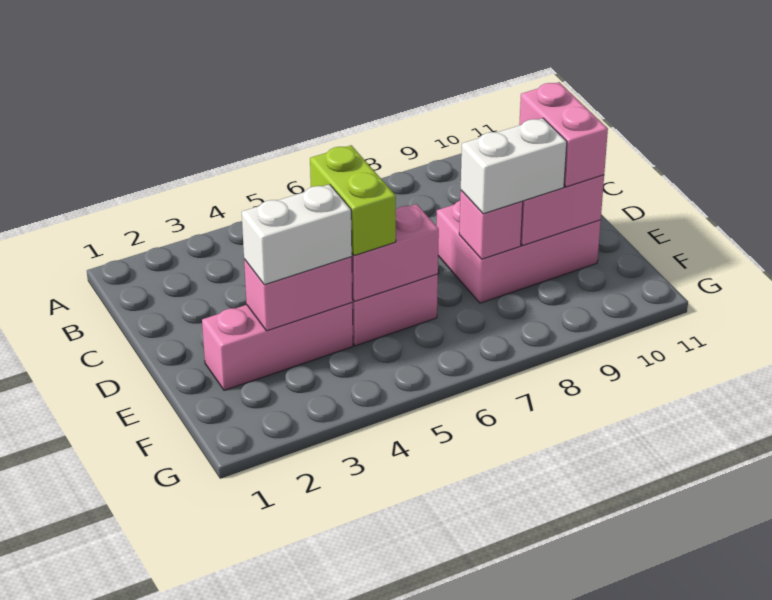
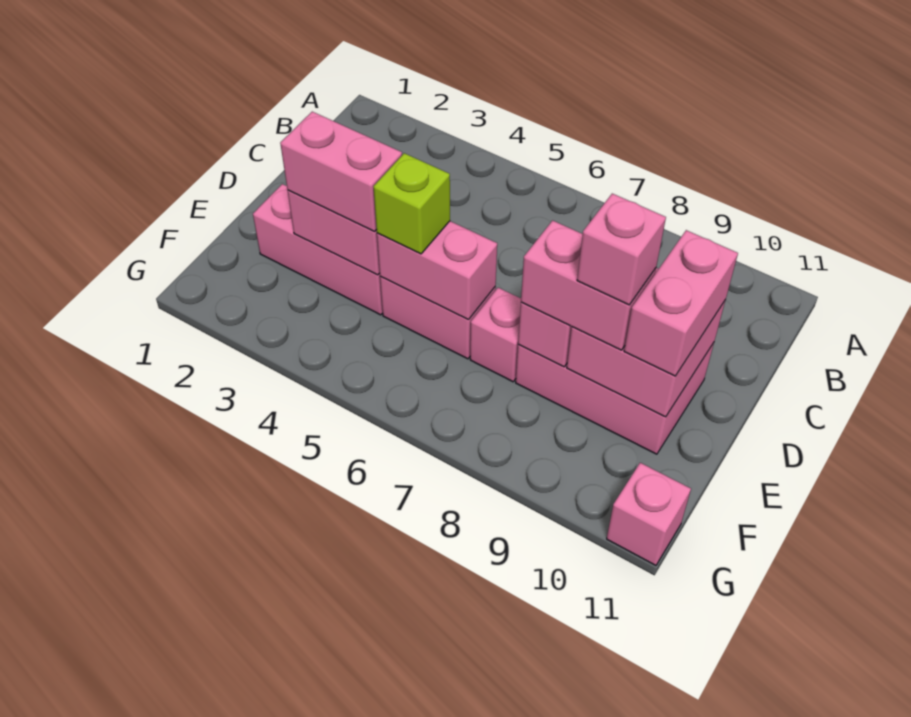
lime brick D5:E5 level 3 -> lime brick E5 level 3
white brick E3:E4 level 3 -> pink brick E3:E4 level 3
none -> pink brick E7 level 1
white brick E8:E9 level 3 -> pink brick E8:E9 level 3
none -> pink brick E9 level 4
none -> pink brick G11 level 1

